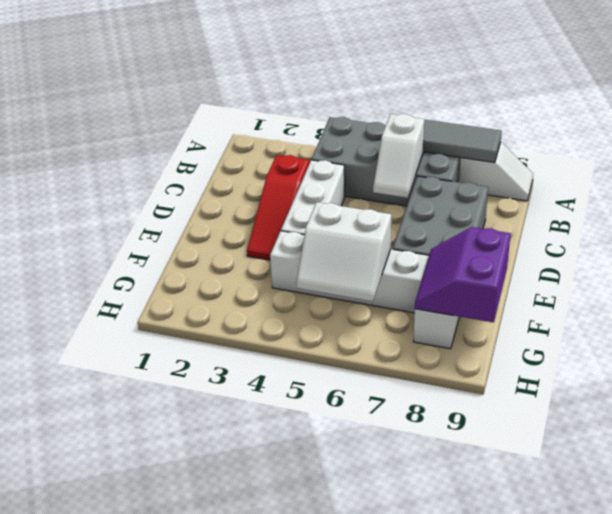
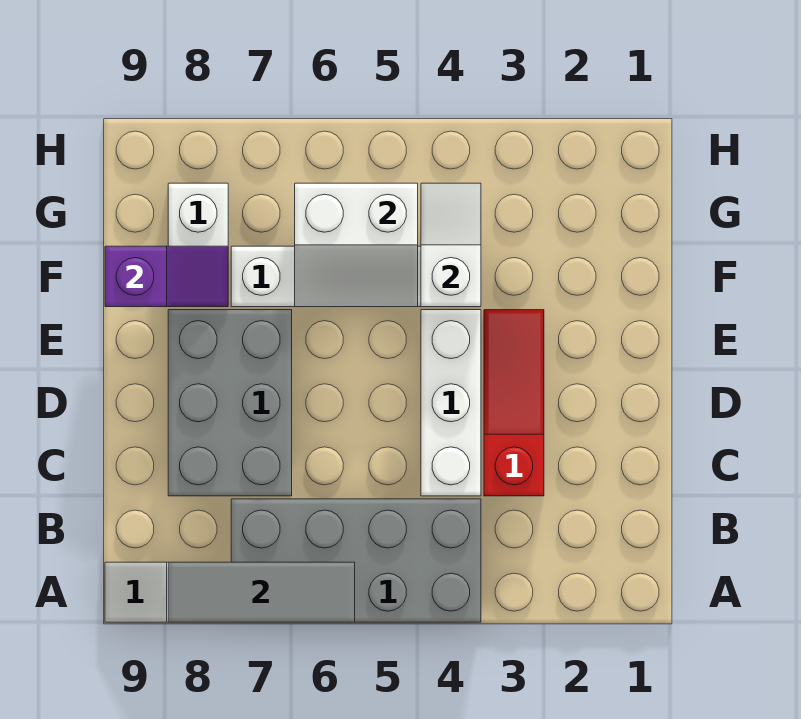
white slope B6:C6 level 2 top B -> white slope F4:G4 level 2 top F
white slope F5:G6 level 2 top F -> white slope F5:G6 level 2 top G
purple slope F8:G9 level 2 top 9 -> purple slope F8:F9 level 2 top 9

